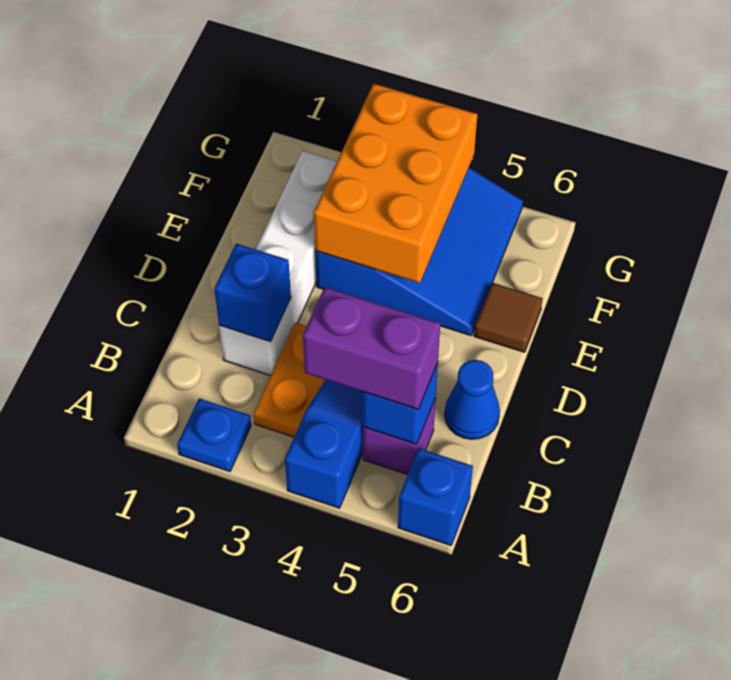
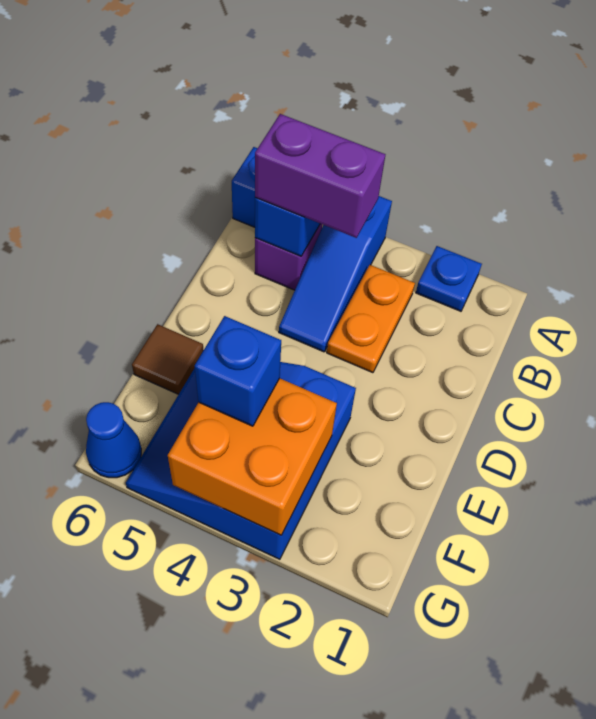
white brick C2:F2 level 1 -> none
blue brick C2 level 2 -> blue brick F4 level 3
blue cone C6 level 1 -> blue cone G6 level 1
orange brick E3:G4 level 2 -> orange brick F3:G4 level 2

